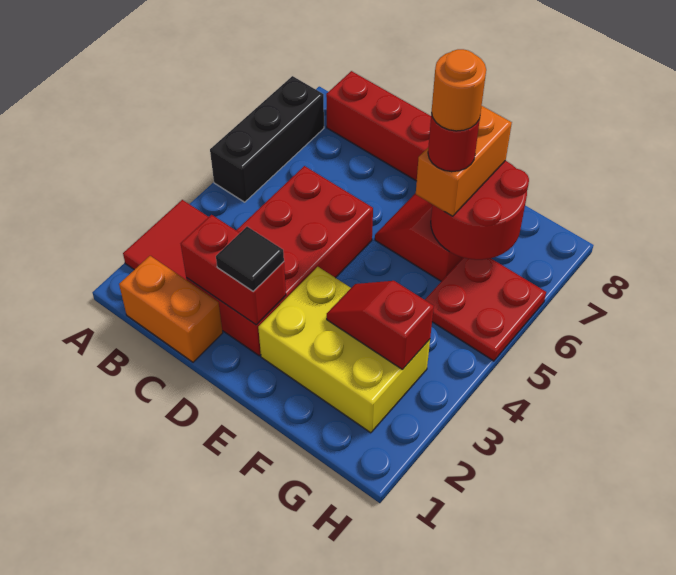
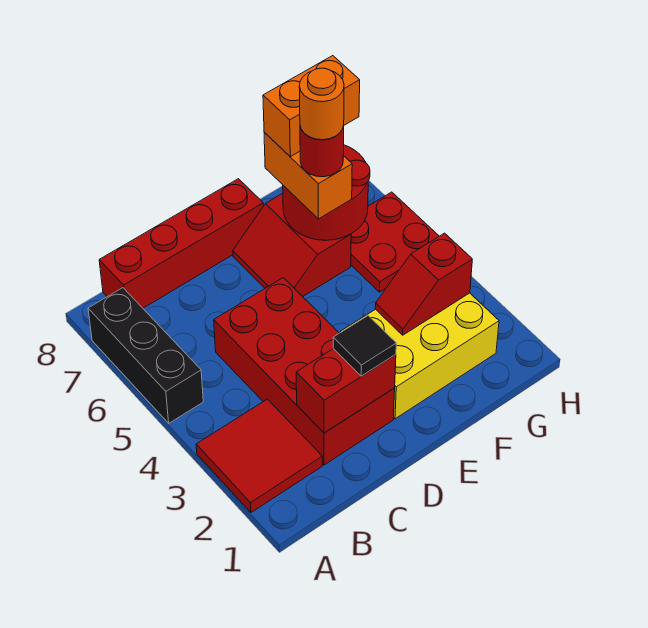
orange brick B1:C1 level 1 -> orange brick F7:G7 level 4

